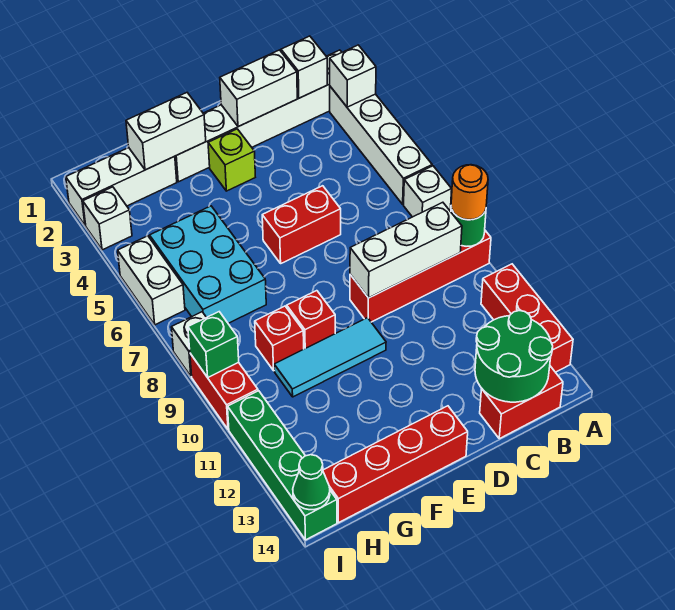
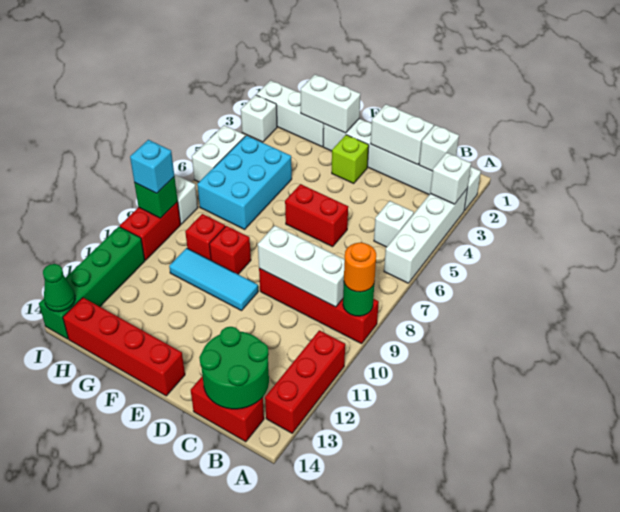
white brick A7 level 1 -> white brick B5 level 1
none -> cyan brick I9 level 3

